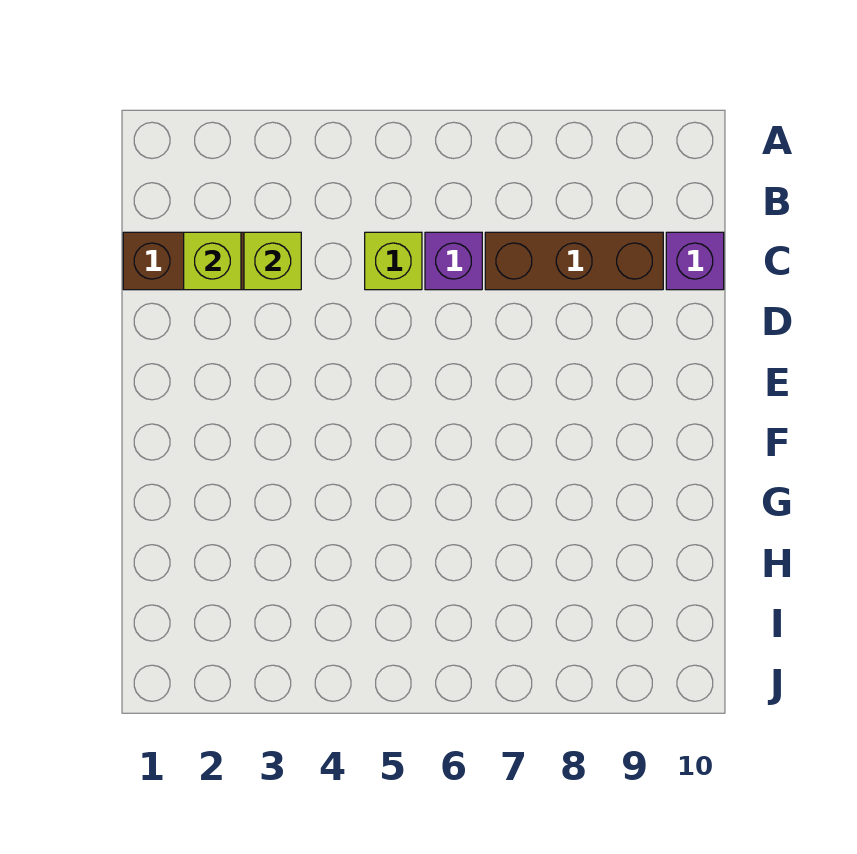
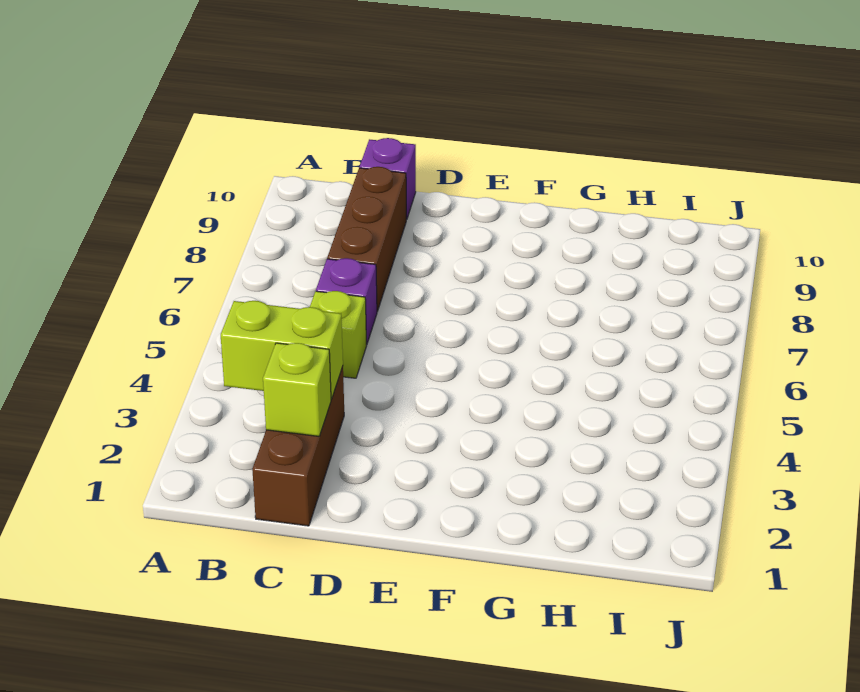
lime brick C3 level 2 -> lime brick B3:C3 level 2

